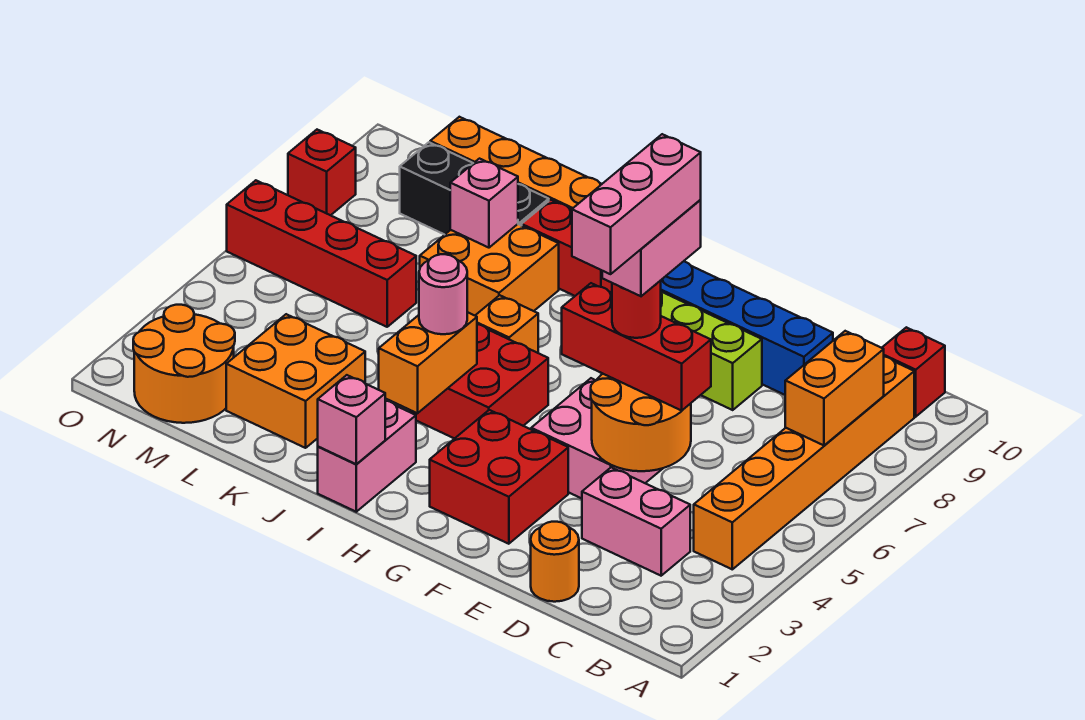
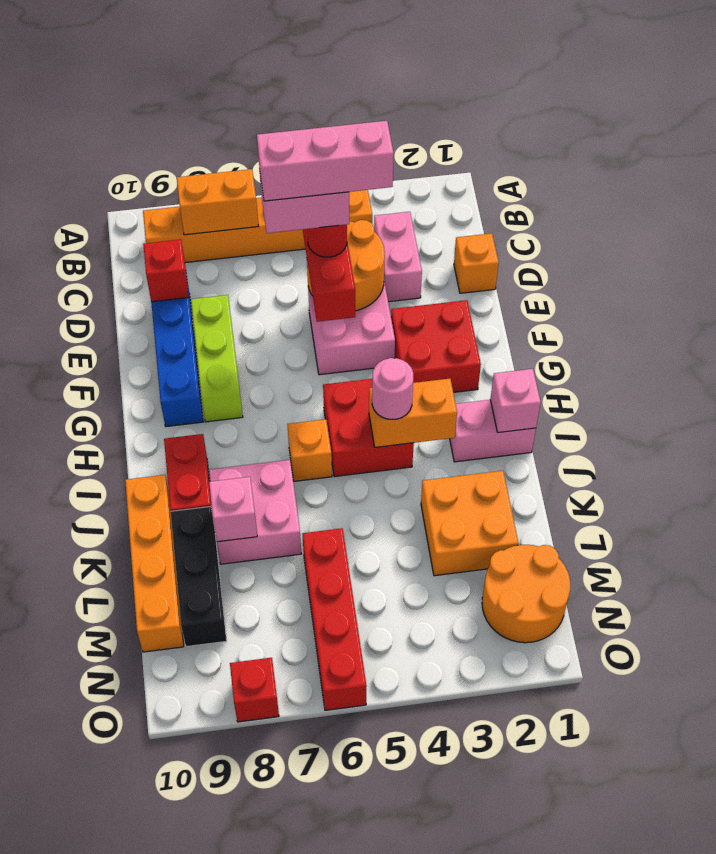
red brick B10 level 1 -> red brick D9 level 2
orange round brick D1 level 1 -> orange brick D1 level 1
orange brick J7:K8 level 1 -> pink brick J7:K8 level 1

